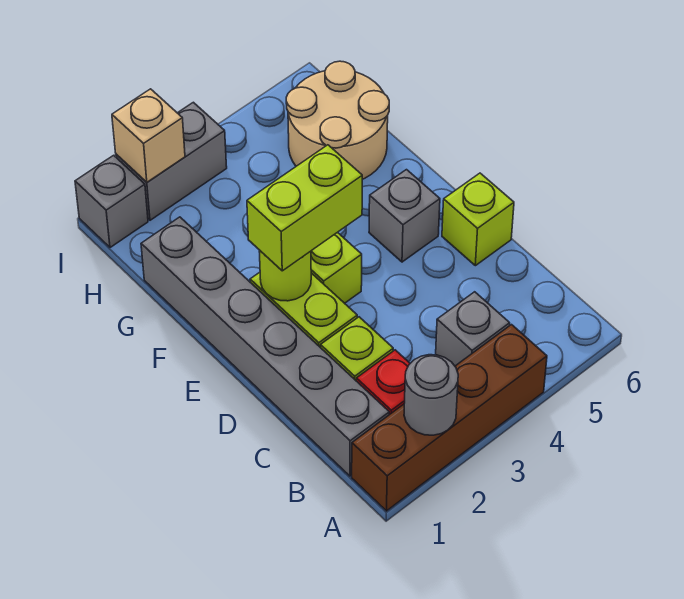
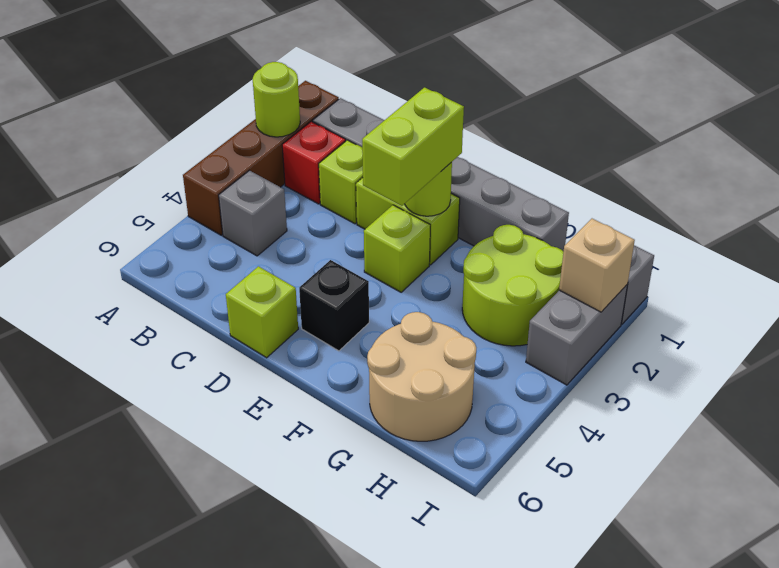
grey round brick A2 level 2 -> lime round brick A2 level 2
grey brick E5 level 1 -> black brick E5 level 1
none -> lime round brick G2:H3 level 1

